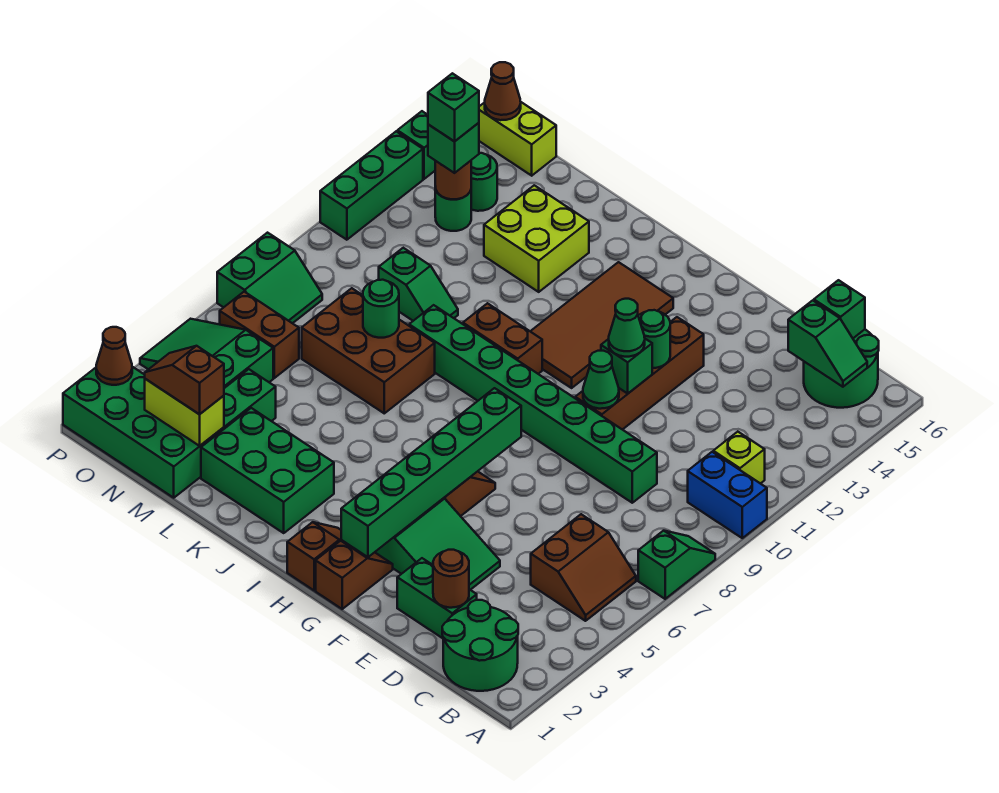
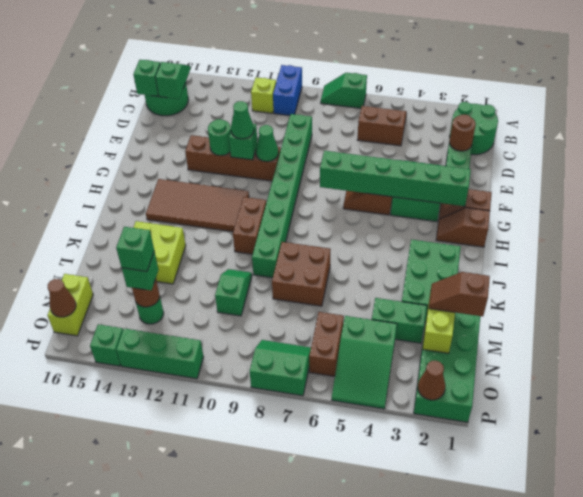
brown brick K7:M8 level 1 -> brown brick K7:L8 level 1
green round brick L8 level 2 -> none
brown slope M2:N2 level 3 top M -> brown slope M1:M2 level 3 top 1
green round brick N14 level 1 -> none

